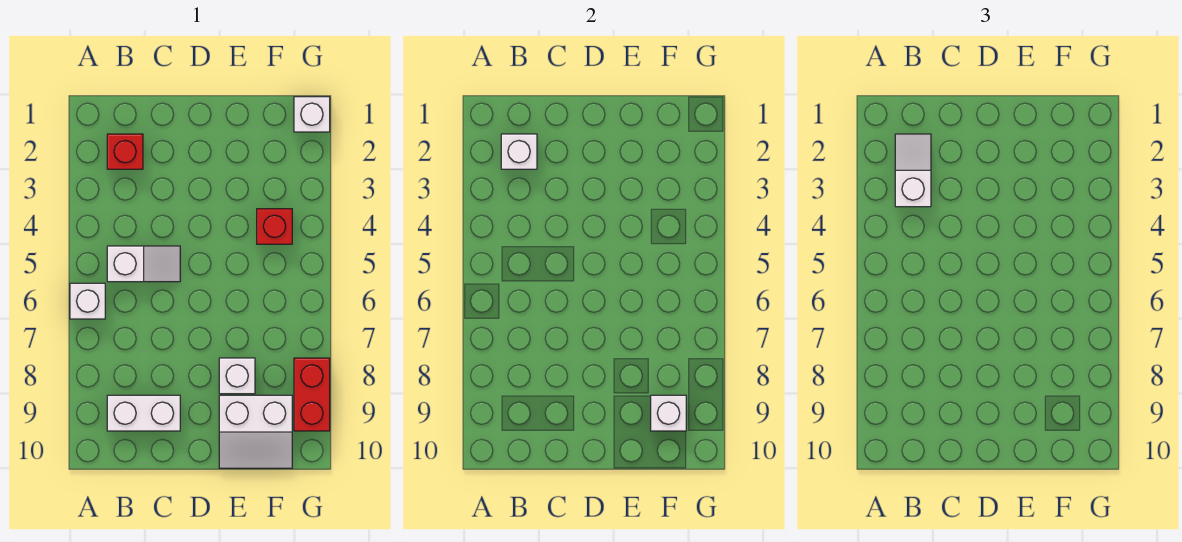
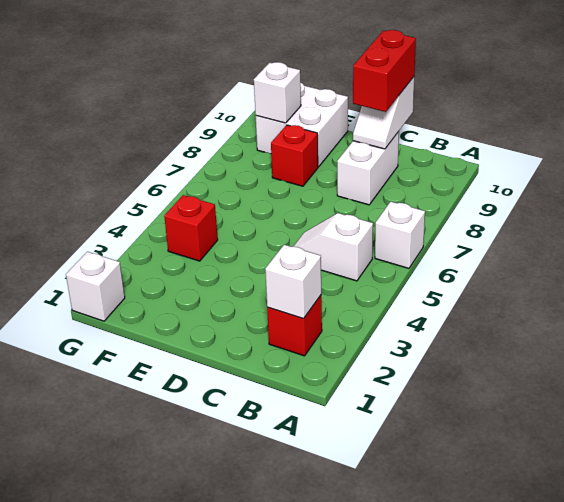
white slope B2:B3 level 3 top 3 -> white slope C9:C10 level 2 top 10
white brick B9:C9 level 1 -> white brick C8:C9 level 1
white brick E8 level 1 -> red brick E8 level 1
white slope E9:F10 level 1 top 9 -> white brick E9:F10 level 1
red brick G8:G9 level 1 -> red brick C9:C10 level 3

